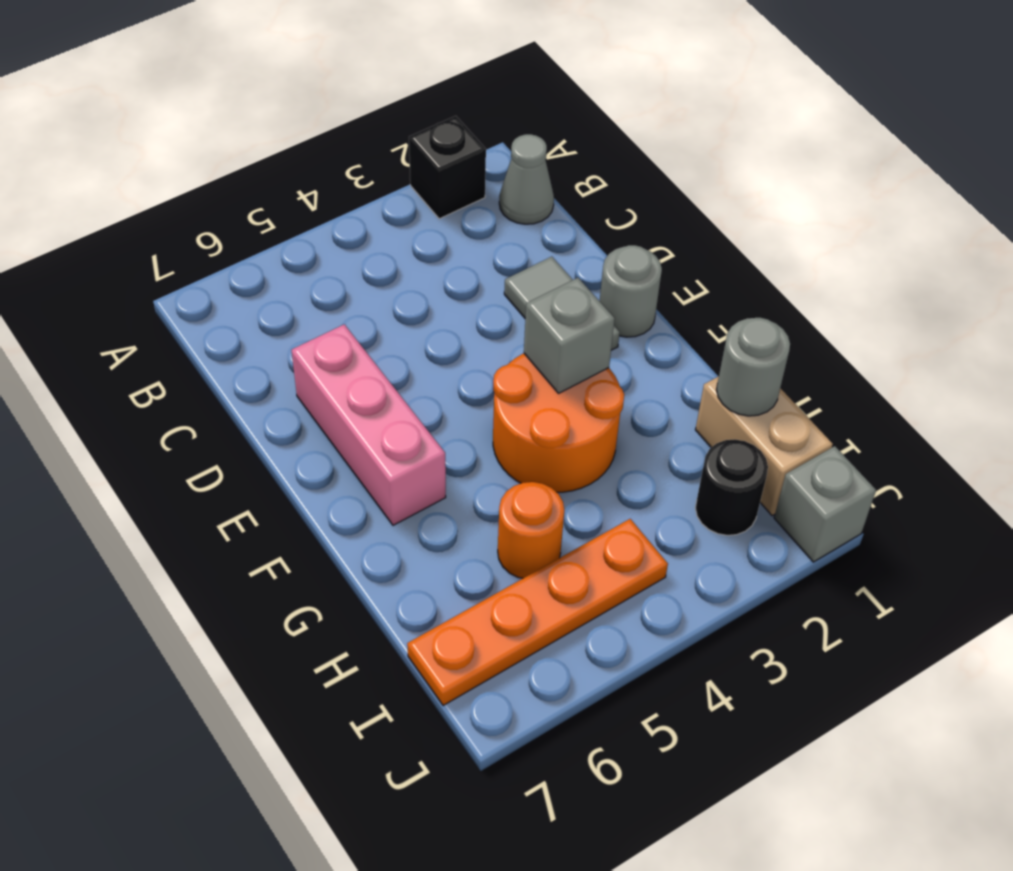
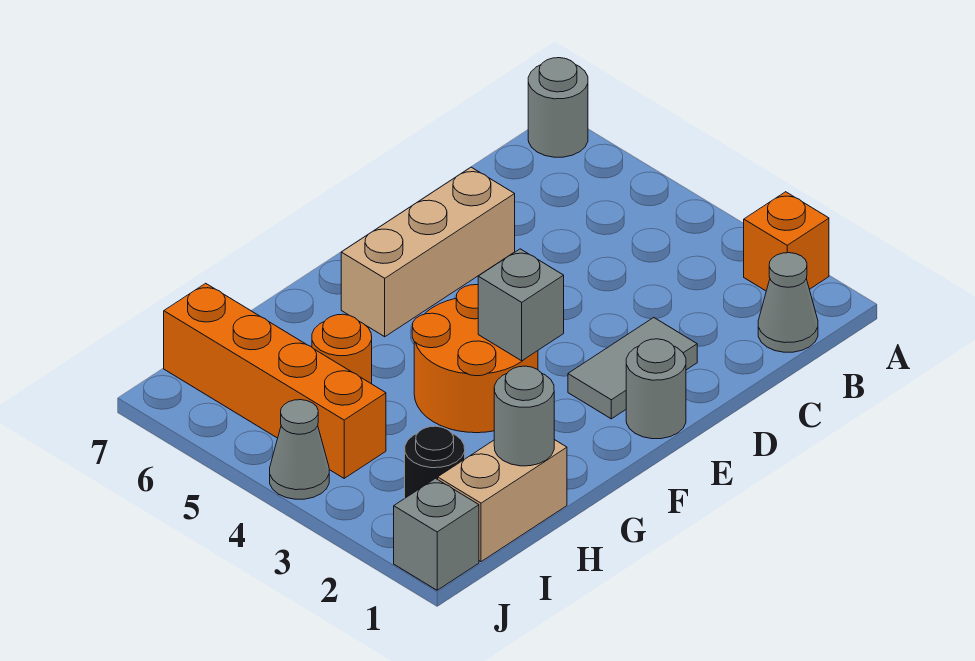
black brick A2 level 1 -> orange brick A2 level 1
none -> grey round brick A7 level 1
pink brick D6:F6 level 1 -> tan brick D6:F6 level 1
orange plate I4:I7 level 1 -> orange brick I4:I7 level 1
none -> grey cone J4 level 1

